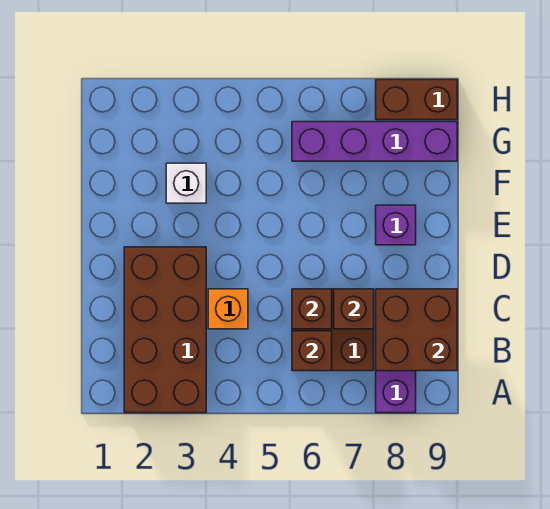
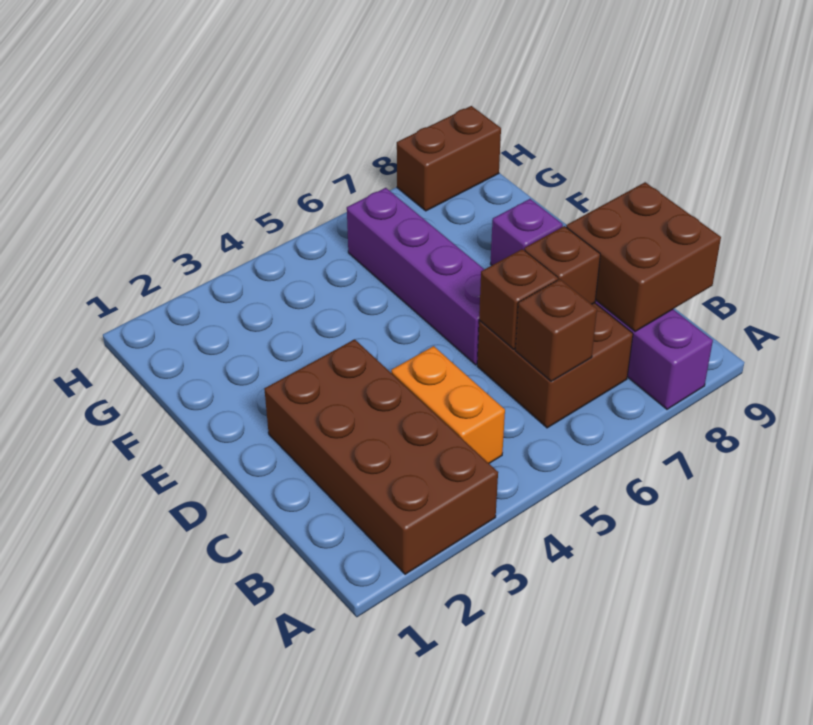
orange brick C4 level 1 -> orange brick B4:C4 level 1
white brick F3 level 1 -> none
purple brick G6:G9 level 1 -> purple brick D6:G6 level 1

